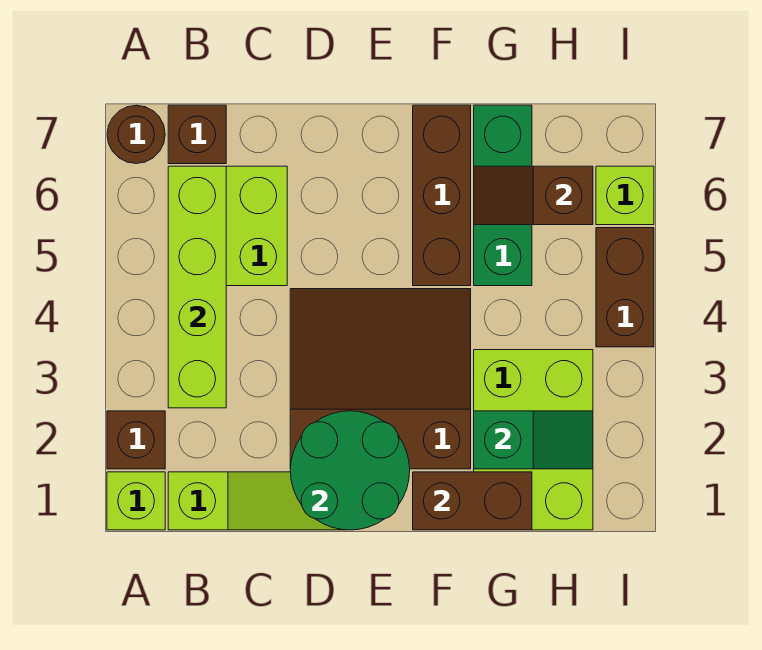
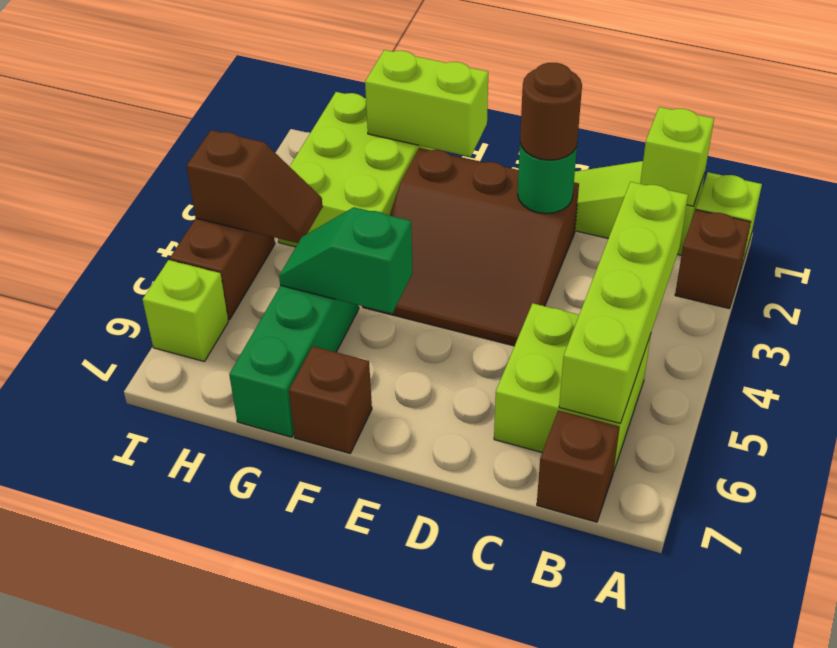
brown round brick A7 level 1 -> brown round brick D2 level 3
none -> lime brick B1 level 2
green round brick D1:E2 level 2 -> green round brick D2 level 2
brown brick F1:G1 level 2 -> lime brick F1:G1 level 2
brown brick F5:F7 level 1 -> brown brick F7 level 1
green slope G2:H2 level 2 top G -> green slope F5:G5 level 2 top F
brown slope G6:H6 level 2 top H -> brown slope H4:I4 level 2 top I

